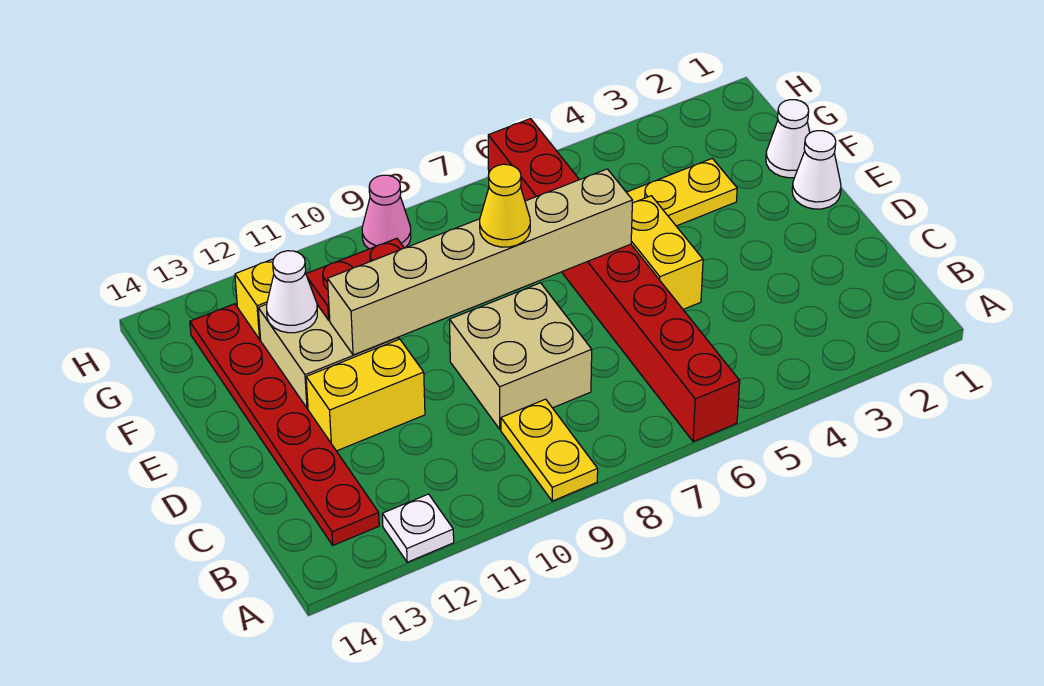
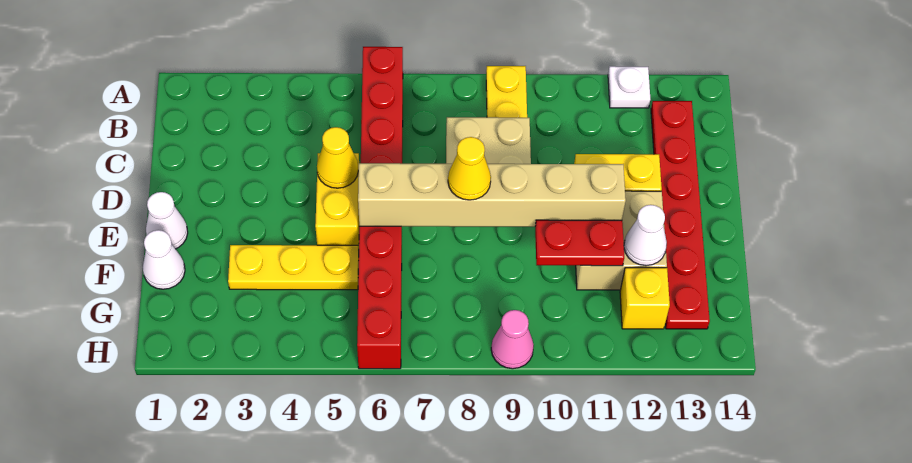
none -> yellow cone D5 level 2

